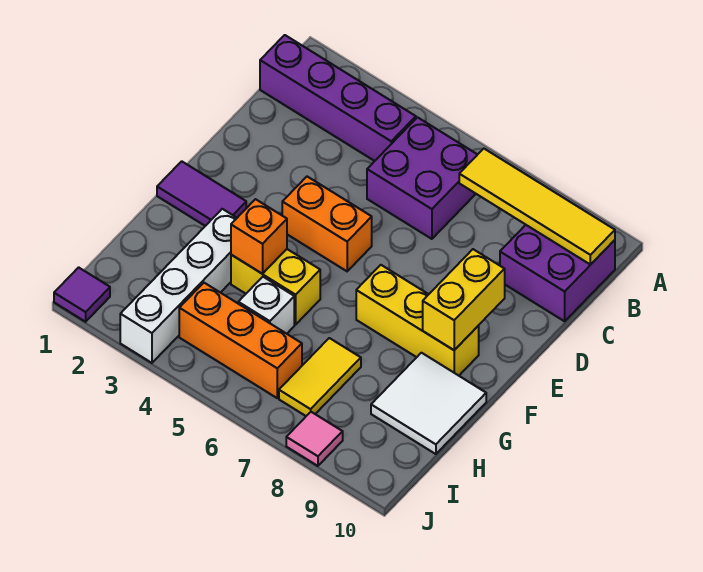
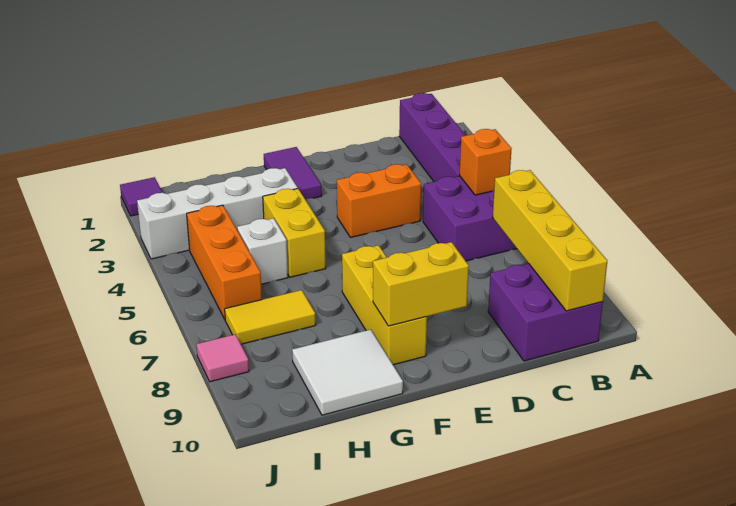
yellow tile B7:B10 level 2 -> yellow brick B7:B10 level 2
orange brick E4:E5 level 1 -> orange brick D4:E4 level 1
orange brick G4 level 2 -> orange brick B5 level 2

